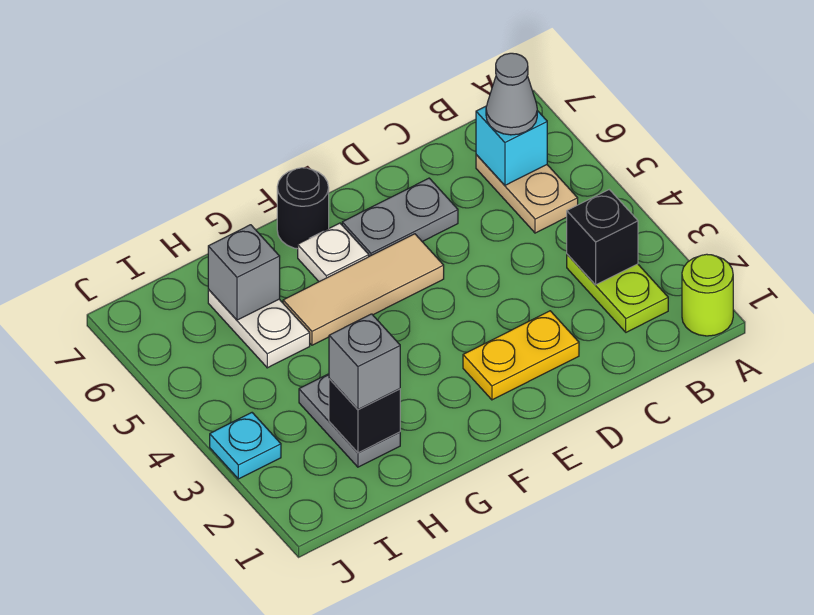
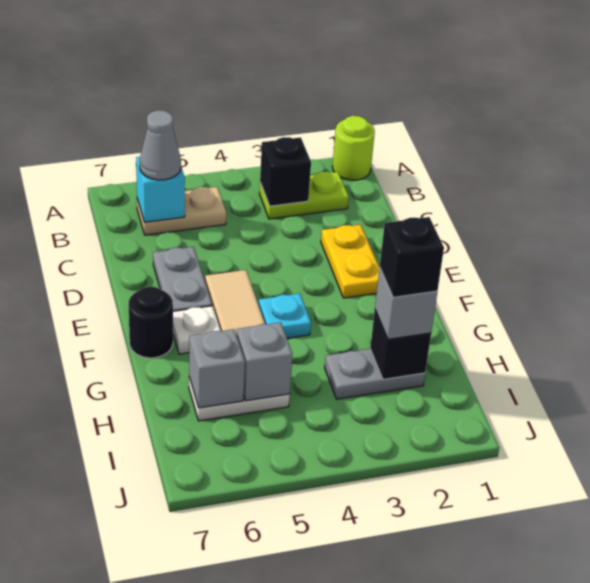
none -> black brick H2 level 4
none -> grey brick H5 level 2
cyan plate J3 level 1 -> cyan plate F4 level 1

